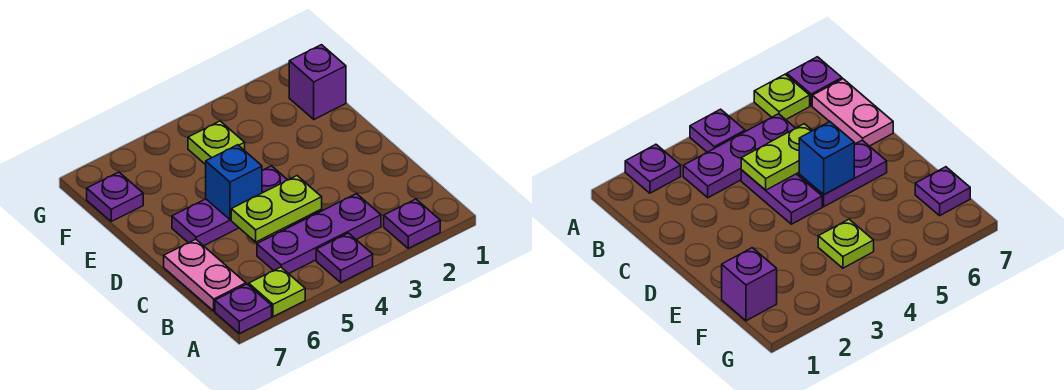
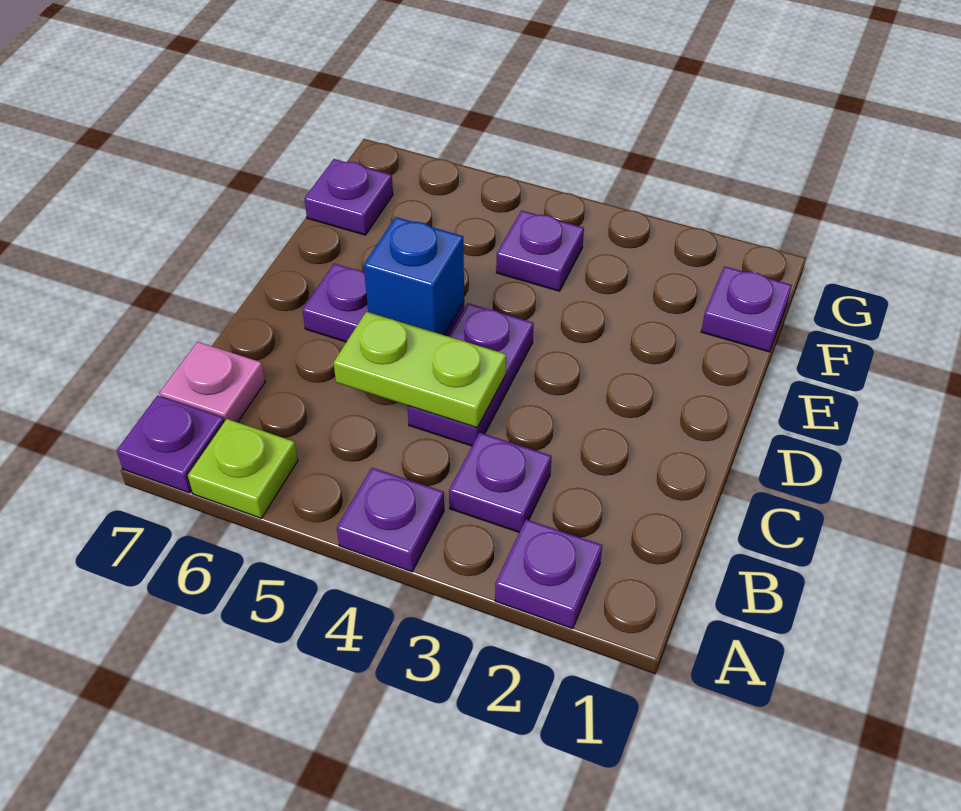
purple plate B3:B5 level 1 -> purple plate B3 level 1
pink plate B7:C7 level 1 -> pink plate B7 level 1
purple brick F1 level 1 -> purple plate F1 level 1
lime plate F4 level 1 -> purple plate F4 level 1

